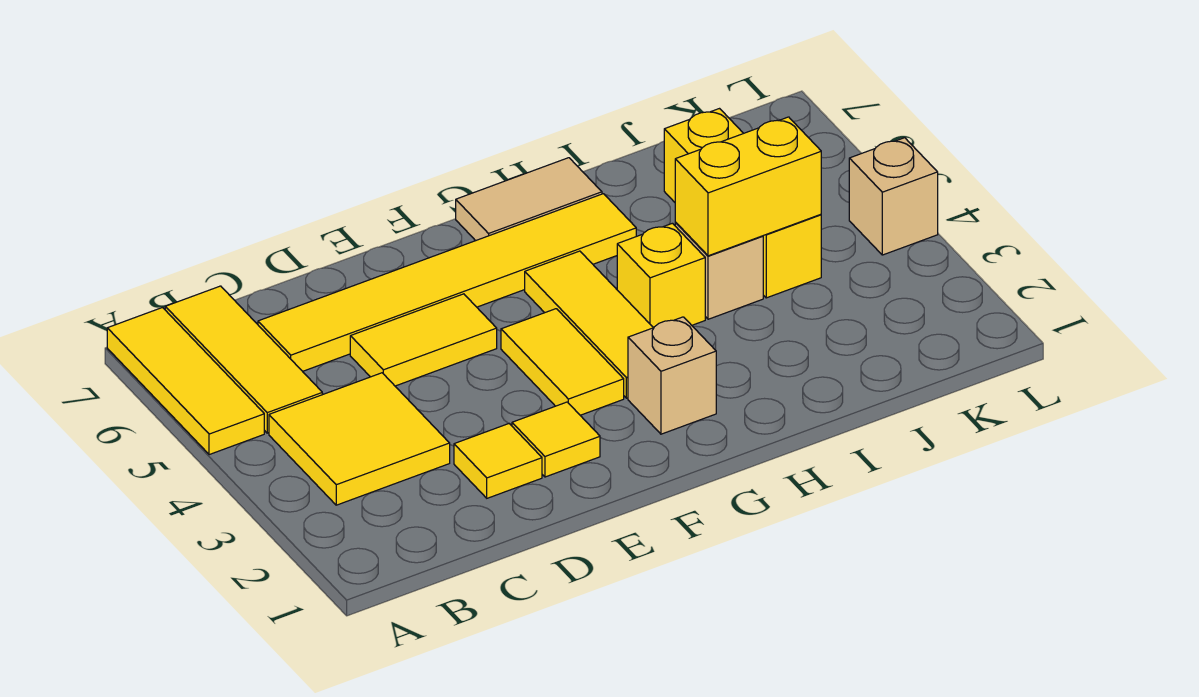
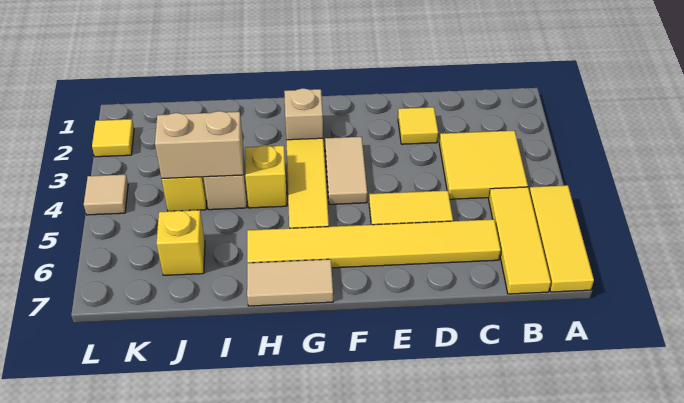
yellow tile E2 level 1 -> yellow tile L2 level 1
yellow tile F3:F4 level 1 -> tan tile F3:F4 level 1
yellow brick I4:J4 level 2 -> tan brick I4:J4 level 2
tan brick L4 level 1 -> tan tile L4 level 1

